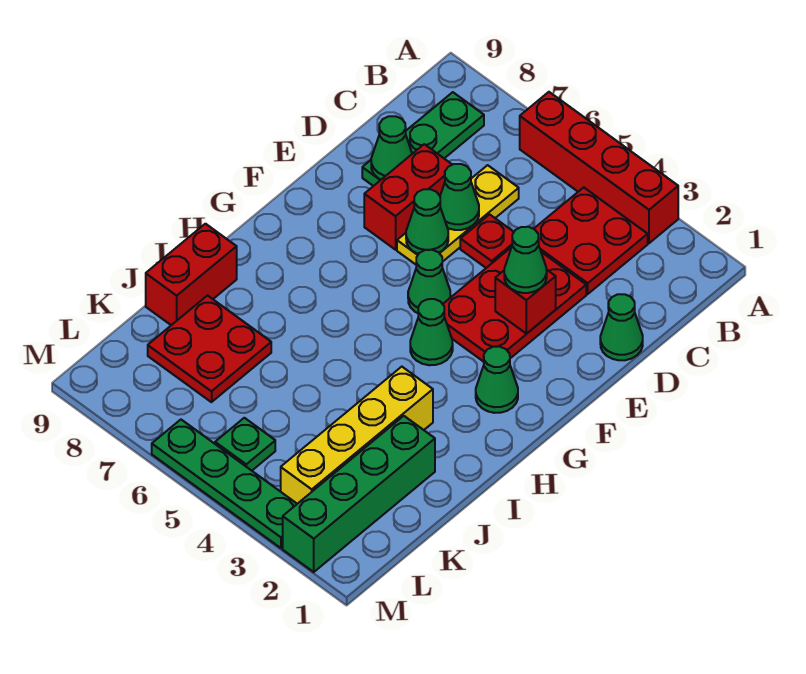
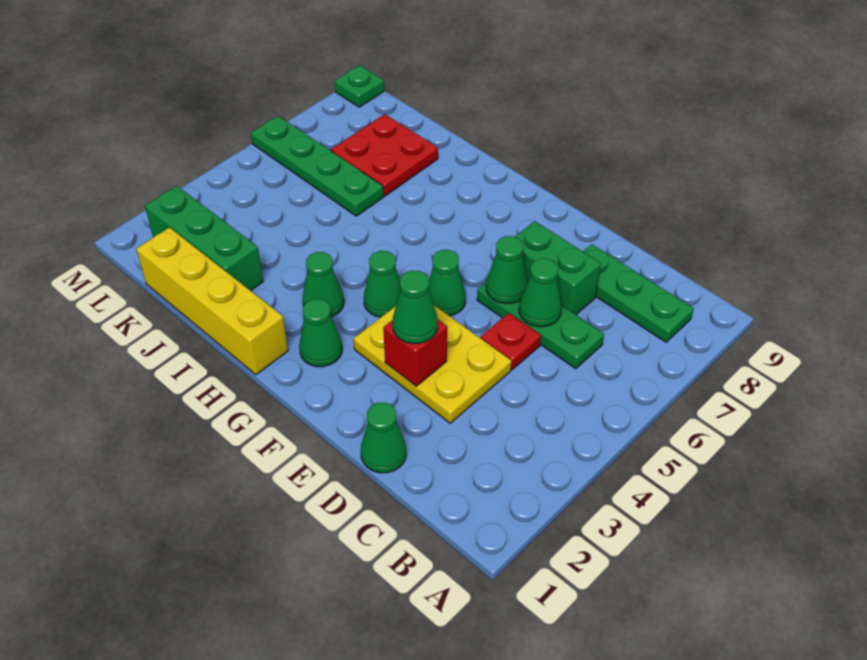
red brick A3:A6 level 1 -> none
red plate B3:C4 level 1 -> none
yellow plate C6:E6 level 1 -> green plate C6:E6 level 1
red plate D3:F4 level 1 -> yellow plate D3:F4 level 1
red brick D7:E7 level 1 -> green brick D7:E7 level 1
green cone D8 level 2 -> green cone H3 level 1
yellow brick I3:L3 level 1 -> yellow brick H1:K1 level 1
red brick I9:J9 level 1 -> none
green brick J2:M2 level 1 -> green brick J2:L2 level 1
green plate L5 level 1 -> green plate M9 level 1
green plate M3:M6 level 1 -> green plate J6:M6 level 1

